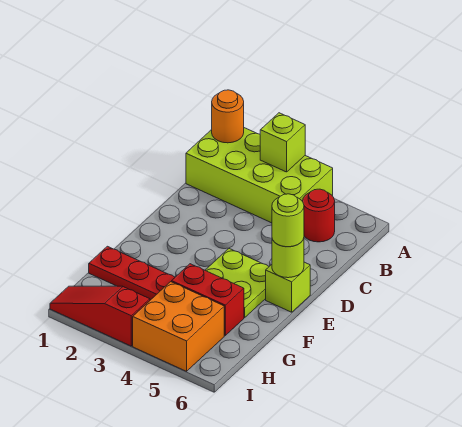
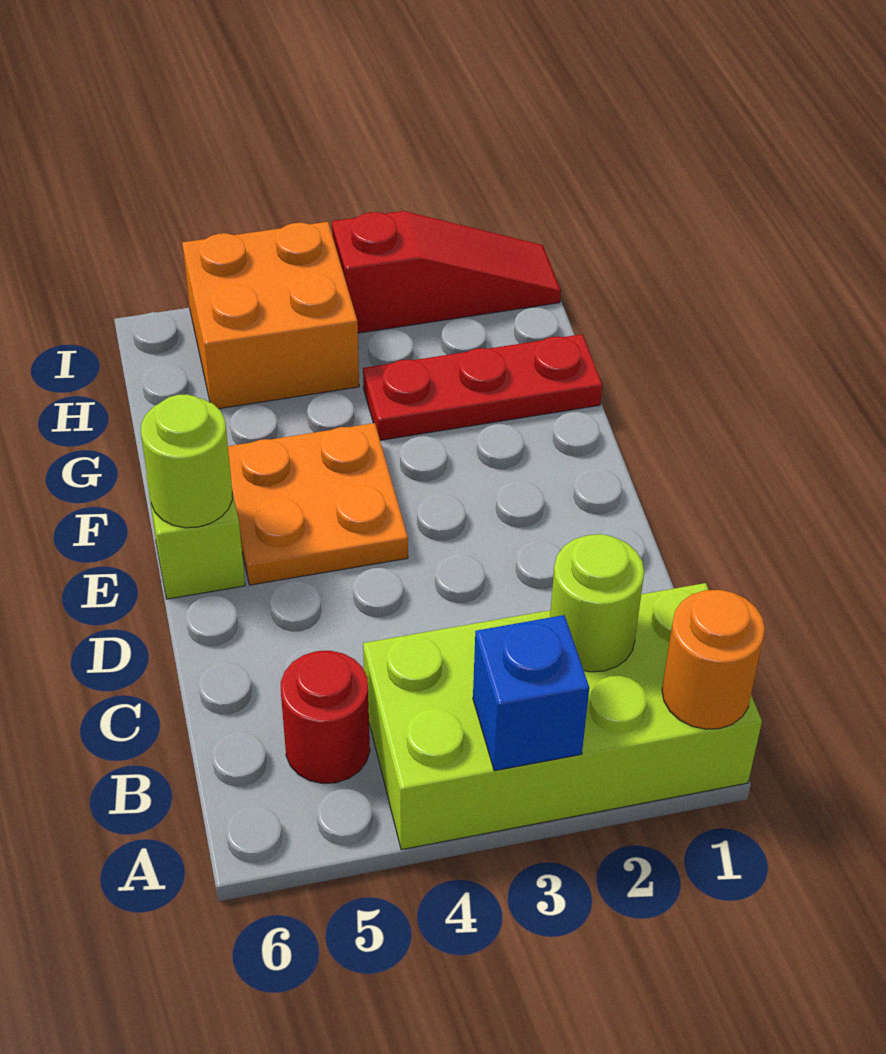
lime brick A3 level 2 -> blue brick A3 level 2
lime plate E4:F5 level 1 -> orange plate E4:F5 level 1
lime round brick E6 level 3 -> lime round brick B2 level 2
red brick G4:G5 level 1 -> none

